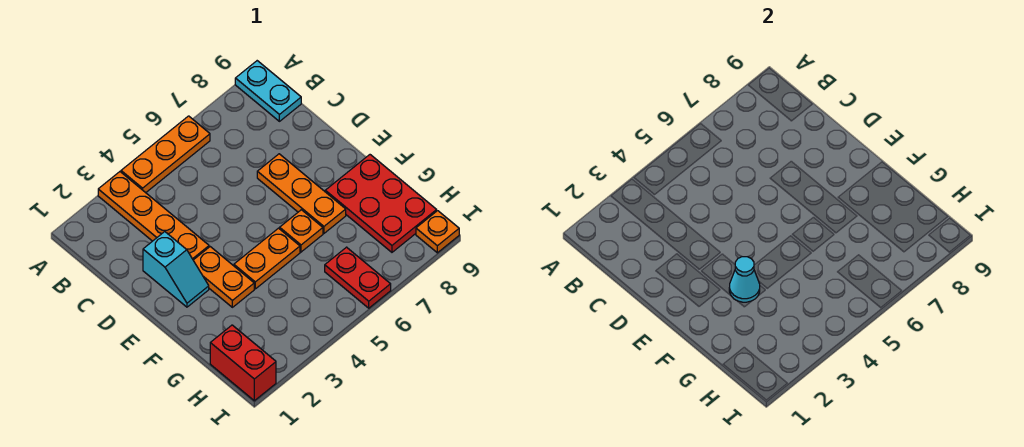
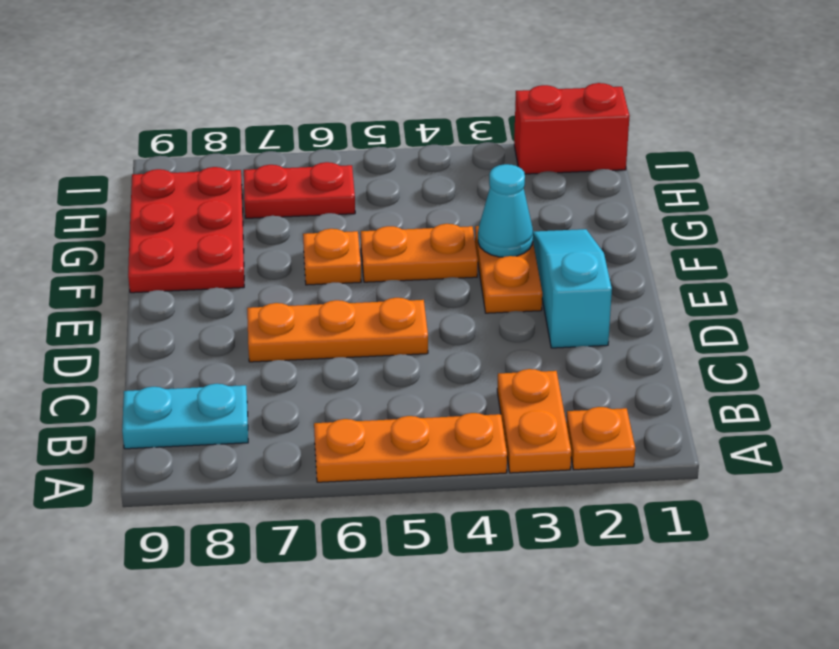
orange plate A3:D3 level 1 -> orange plate A3:B3 level 1
cyan plate A9:B9 level 1 -> cyan plate B8:B9 level 1
cyan slope D2:E2 level 1 top D -> cyan slope D2:F2 level 1 top D
orange plate D7:F7 level 1 -> orange plate D5:D7 level 1
red brick H1:I1 level 1 -> red brick I1:I2 level 1
red plate H6:I6 level 1 -> red plate H6:H7 level 1
orange plate I9 level 1 -> orange plate A2 level 1

